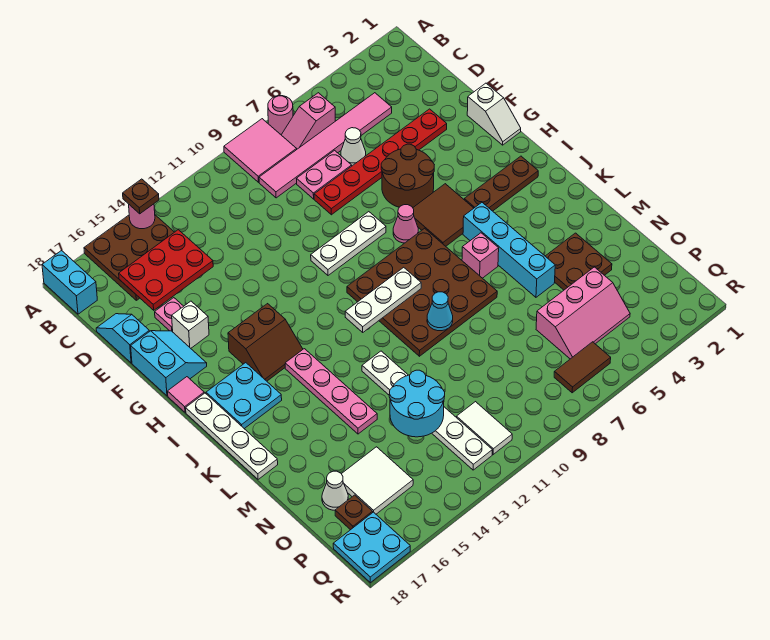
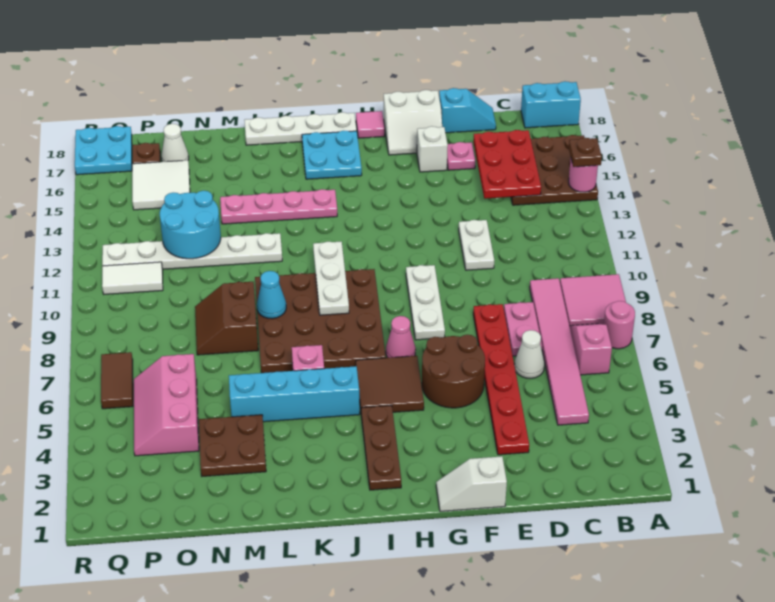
none -> white plate E11:E12 level 1
cyan slope F17:G18 level 1 top 18 -> white slope F17:G18 level 1 top 18
brown slope H14:I15 level 1 top H -> brown slope M8:N9 level 1 top M

